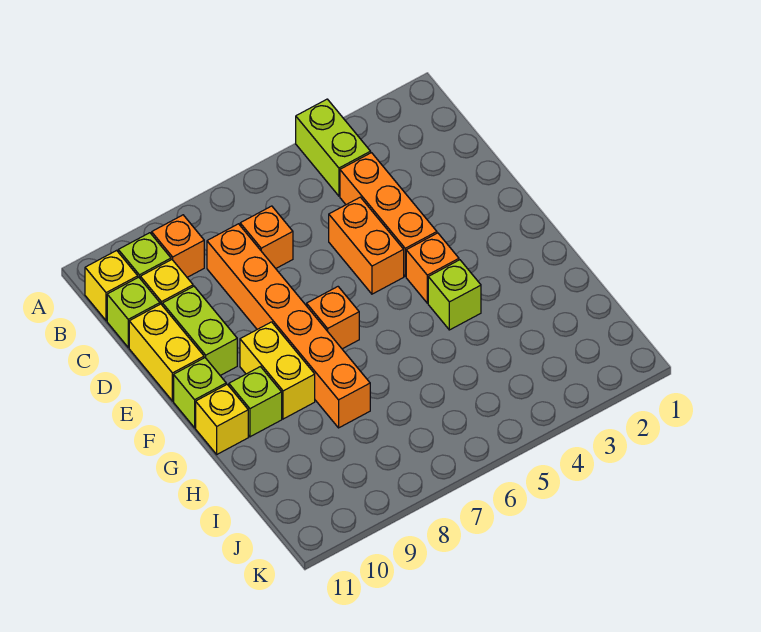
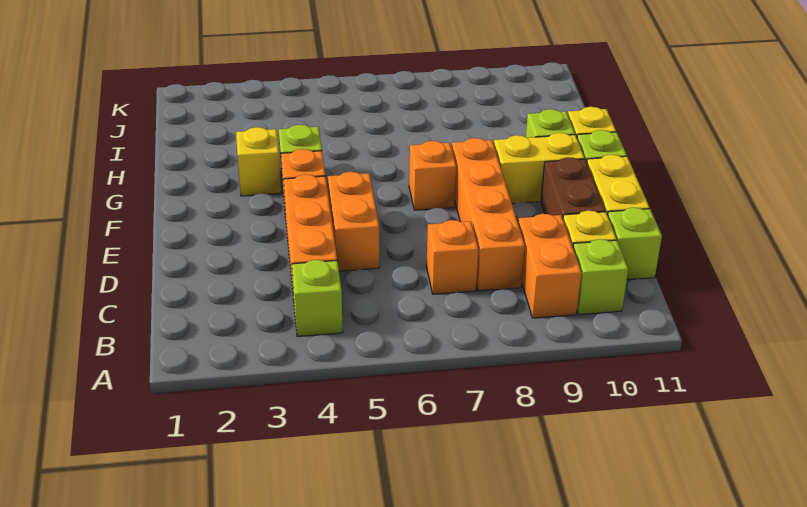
lime brick A4:B4 level 1 -> lime brick B4 level 1
orange brick B9 level 1 -> orange brick B9:C9 level 1
yellow brick B11 level 1 -> yellow brick G3 level 1
orange brick C8:H8 level 1 -> orange brick C8:F8 level 1
lime brick D10:E10 level 1 -> brown brick D10:E10 level 1
yellow brick F9:G9 level 1 -> yellow brick F9:F10 level 1

